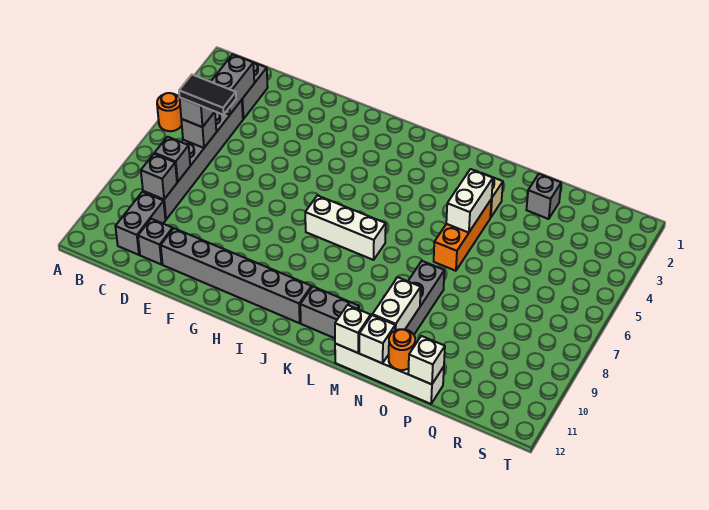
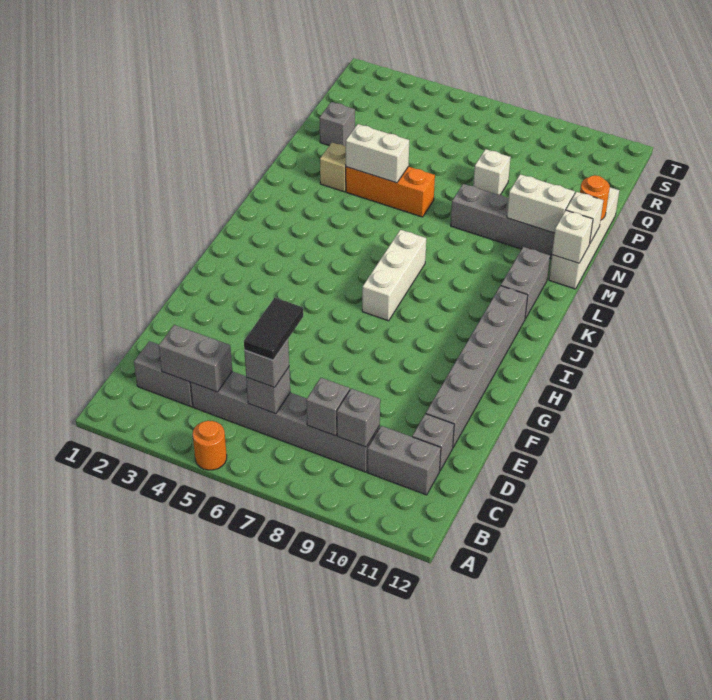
white brick P12 level 2 -> white brick P8 level 1

